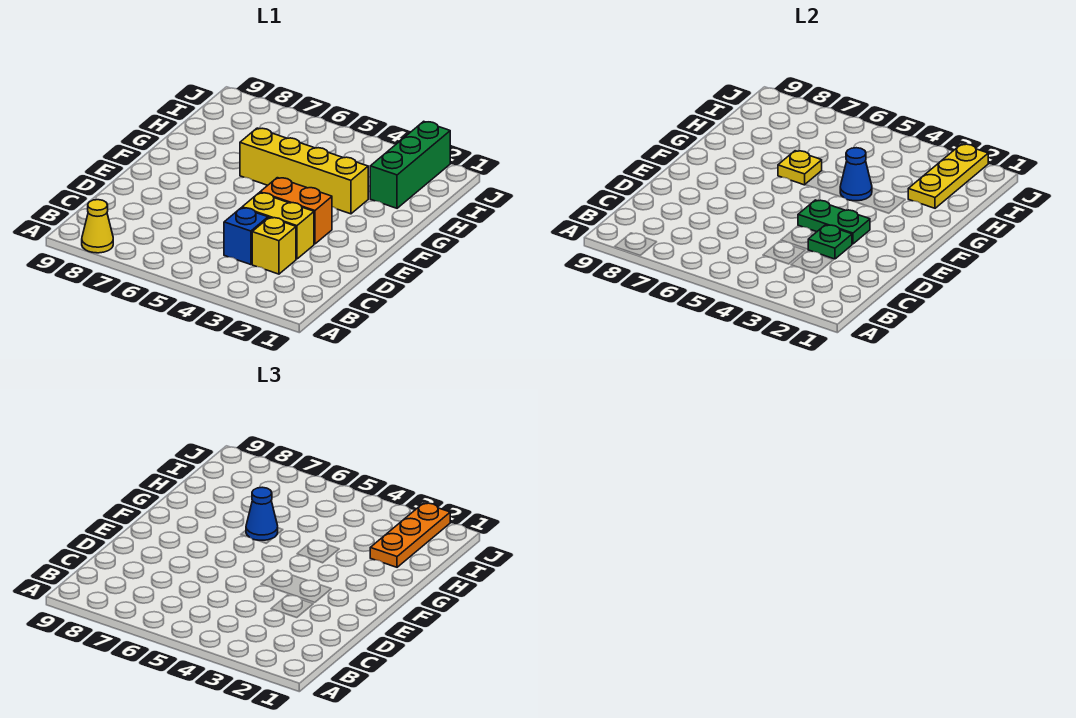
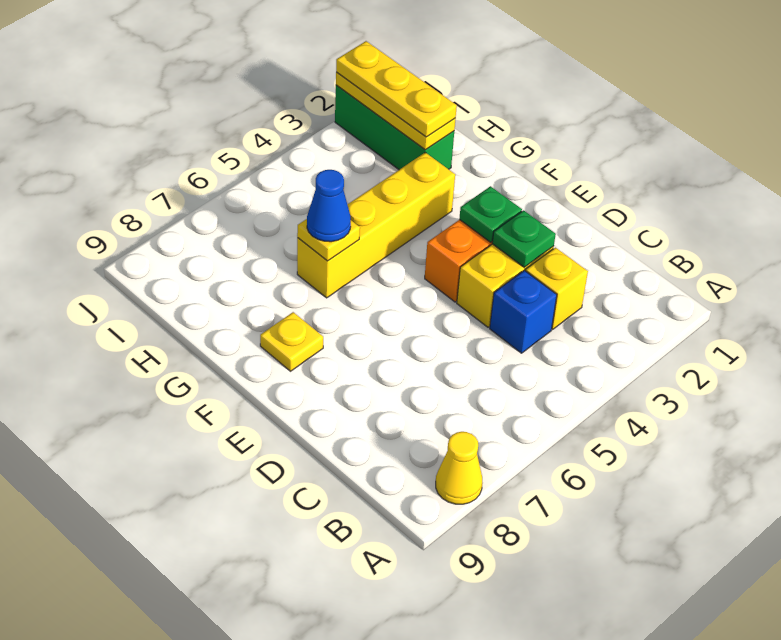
green plate E3:E4 level 2 -> green plate E3 level 2
none -> yellow plate F8 level 1
blue cone G4 level 2 -> none
orange plate H2:J2 level 3 -> yellow plate H2:J2 level 3

